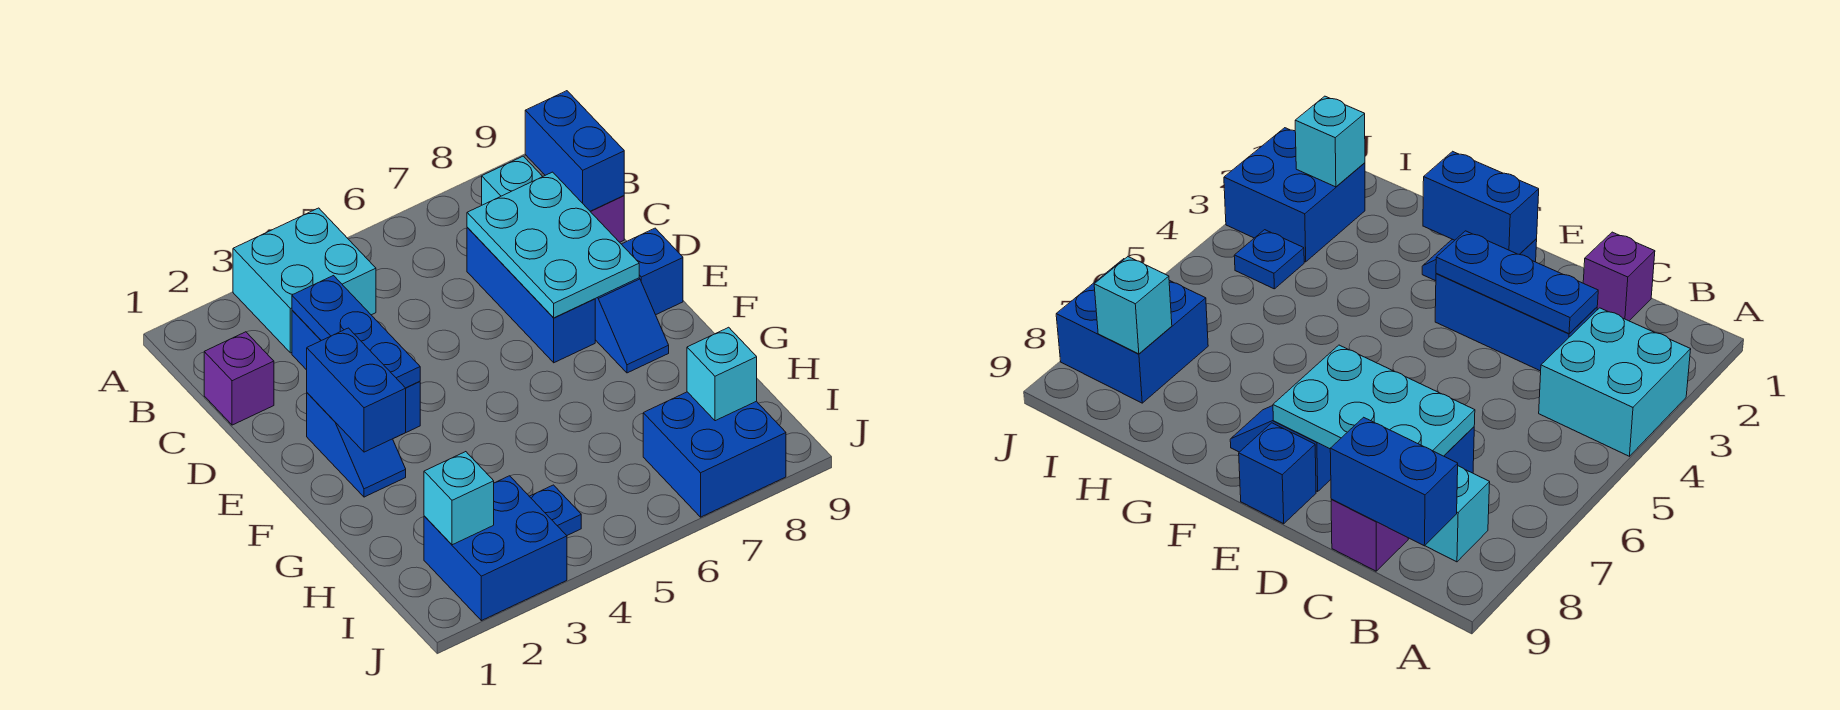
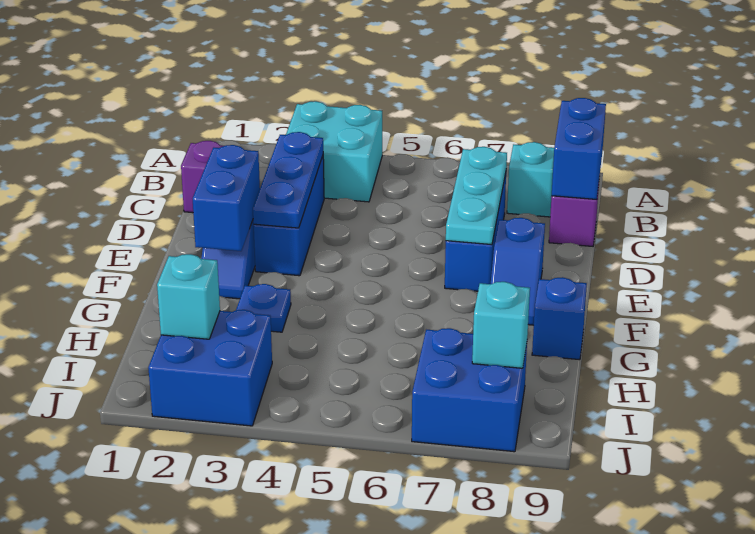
cyan plate C7:E8 level 2 -> cyan plate C7:E7 level 2
blue brick E9 level 1 -> blue brick G9 level 1
blue plate I4 level 1 -> blue plate G3 level 1

